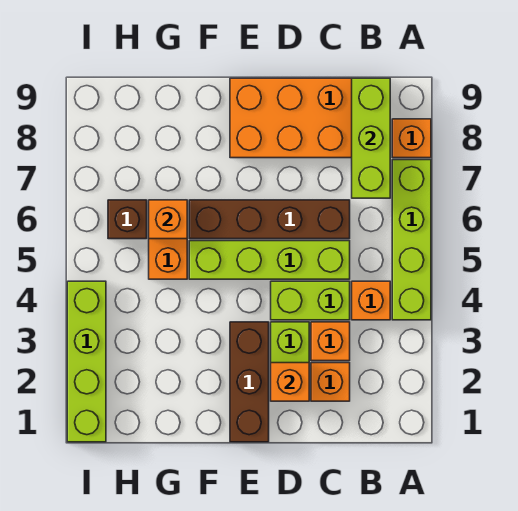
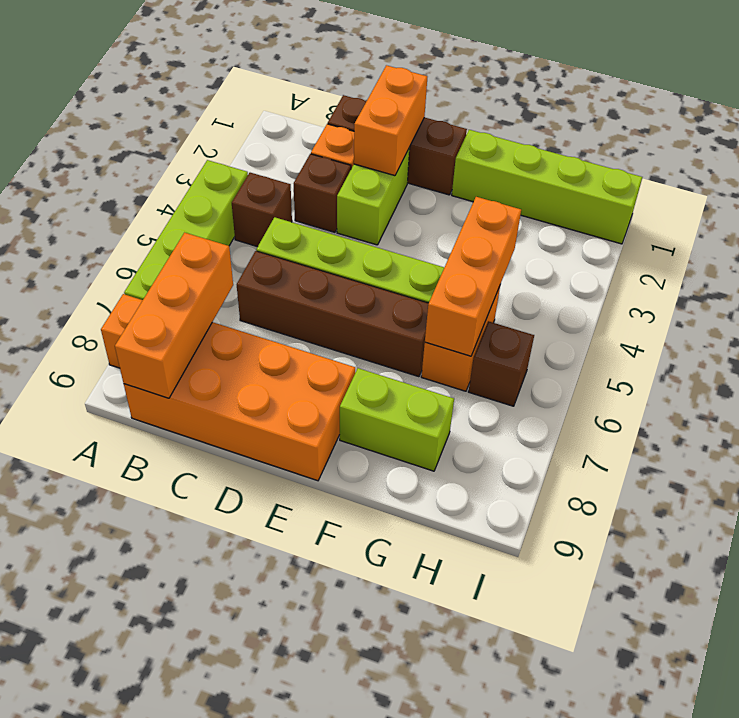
orange brick B4 level 1 -> brown brick B4 level 1
lime brick B7:B9 level 2 -> orange brick B7:B9 level 2
orange brick C3 level 1 -> brown brick C3 level 1
lime brick C4:D4 level 1 -> lime brick F8:G8 level 1
orange brick D2 level 2 -> orange brick D1:D2 level 2
brown brick E1:E3 level 1 -> brown brick C1:E1 level 1
orange brick G6 level 2 -> orange brick G4:G6 level 2
lime brick I1:I4 level 1 -> lime brick F1:I1 level 1

